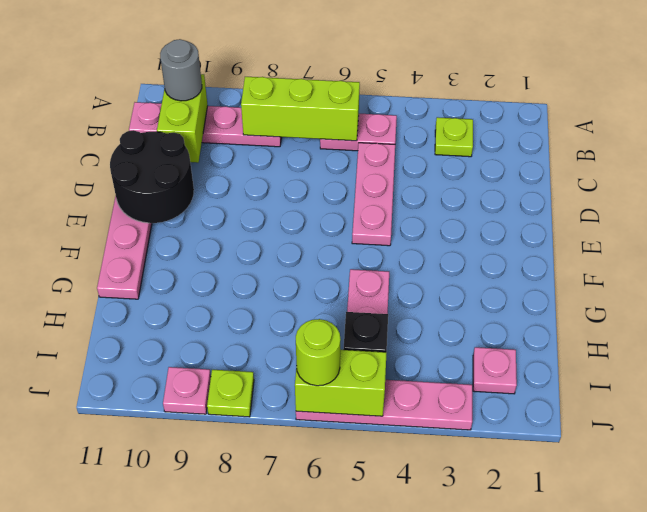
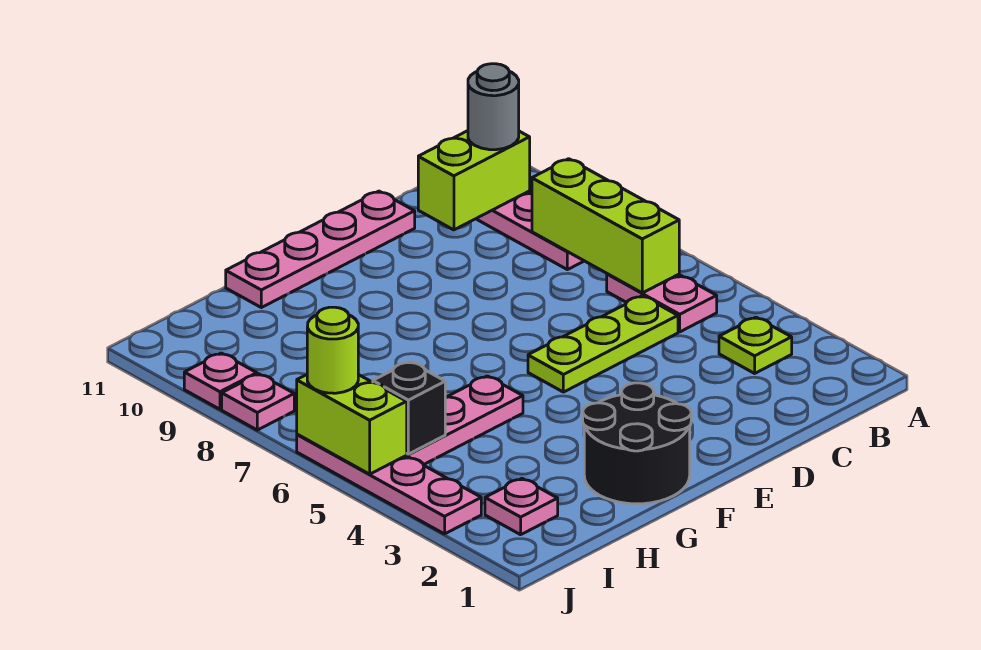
pink plate C5:E5 level 1 -> lime plate C5:E5 level 1
black round brick D10:E11 level 2 -> black round brick F1:G2 level 1
lime plate J8 level 1 -> pink plate J8 level 1

